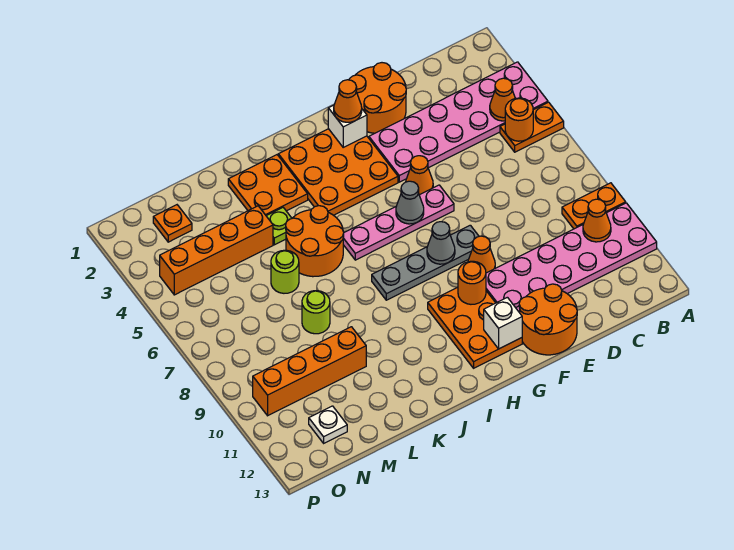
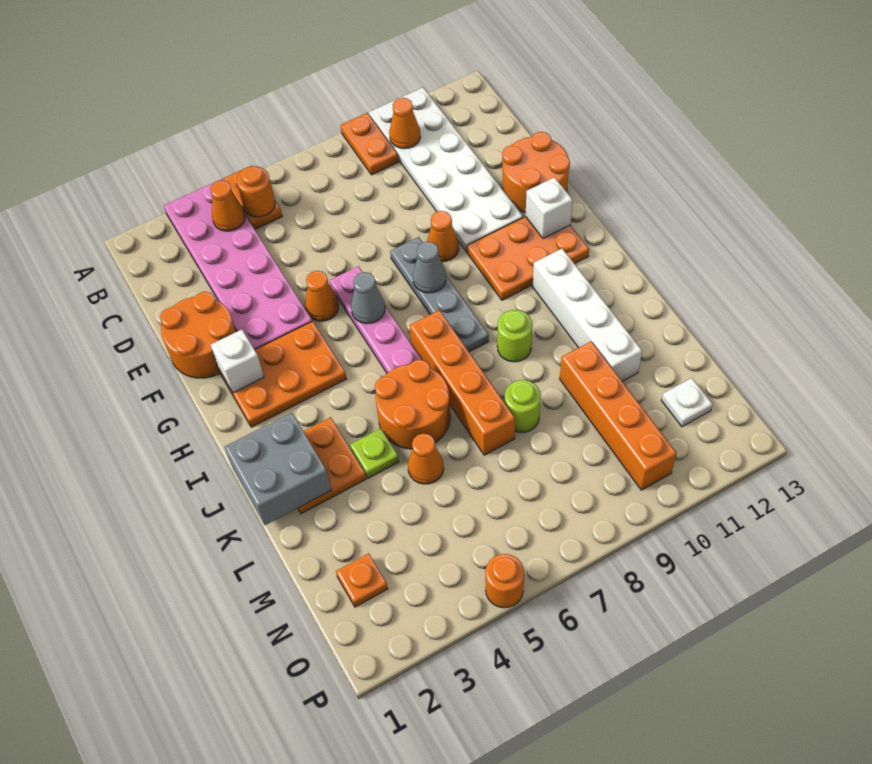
pink plate A10:F11 level 1 -> white plate A10:F11 level 1
orange plate G2:I4 level 1 -> orange plate G2:H4 level 1
orange cone G2 level 3 -> orange cone L5 level 1
orange round brick G10 level 2 -> orange round brick P5 level 1
none -> white brick I11:L11 level 1
none -> grey brick J1:K2 level 2
orange brick L4:O4 level 1 -> orange brick I7:L7 level 1
lime round brick L6 level 1 -> lime round brick J9 level 1

